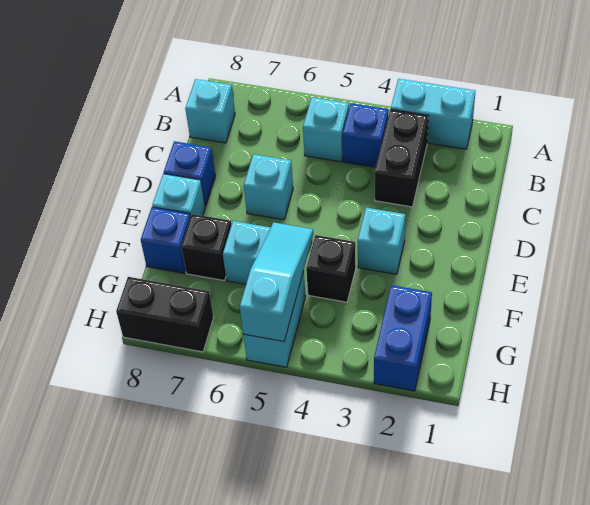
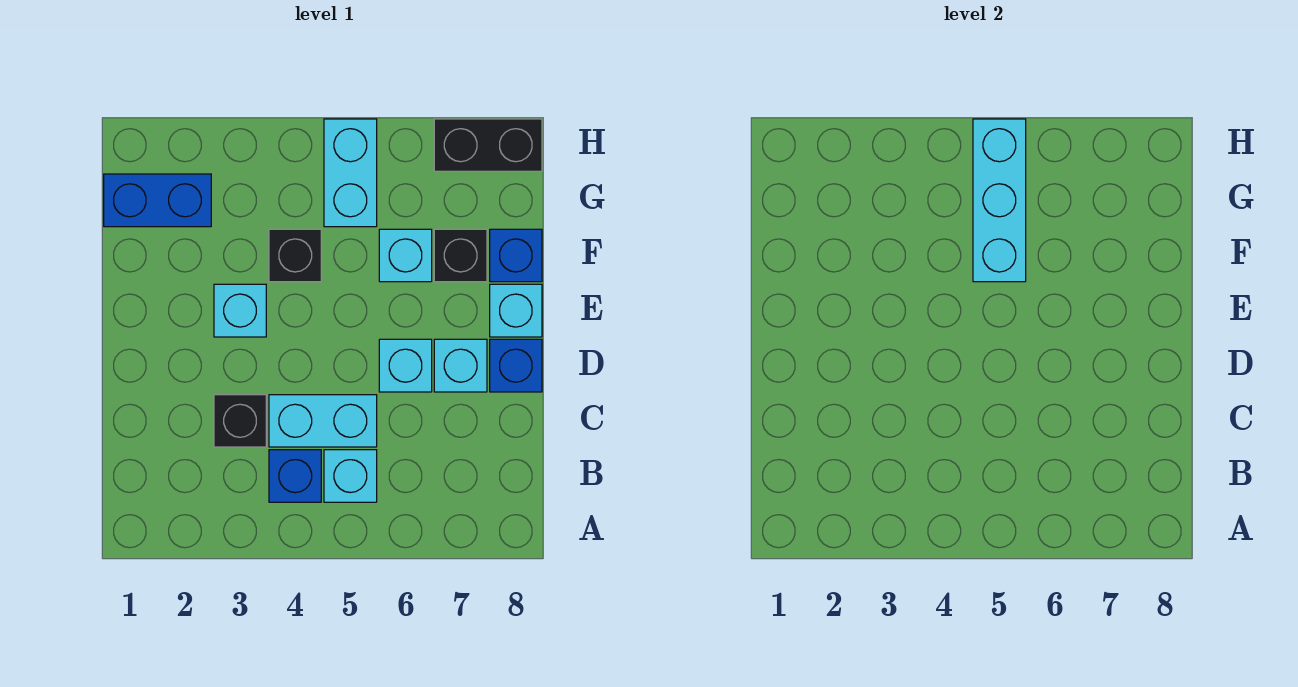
cyan brick A2:A3 level 1 -> cyan brick C4:C5 level 1
black brick B3:C3 level 1 -> black brick C3 level 1
cyan brick B8 level 1 -> cyan brick D7 level 1
cyan slope F5:H5 level 2 top H -> cyan brick F5:H5 level 2
blue brick G2:H2 level 1 -> blue brick G1:G2 level 1

